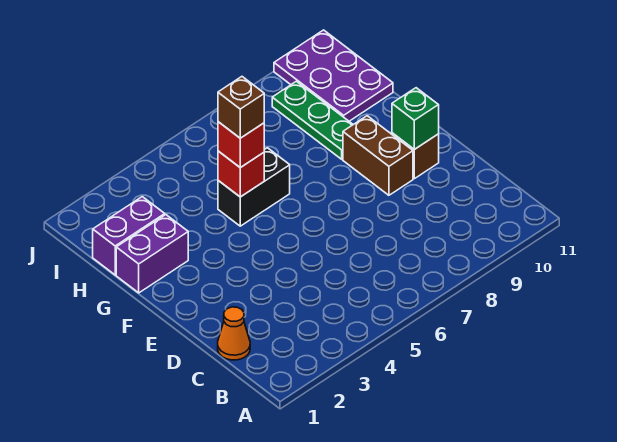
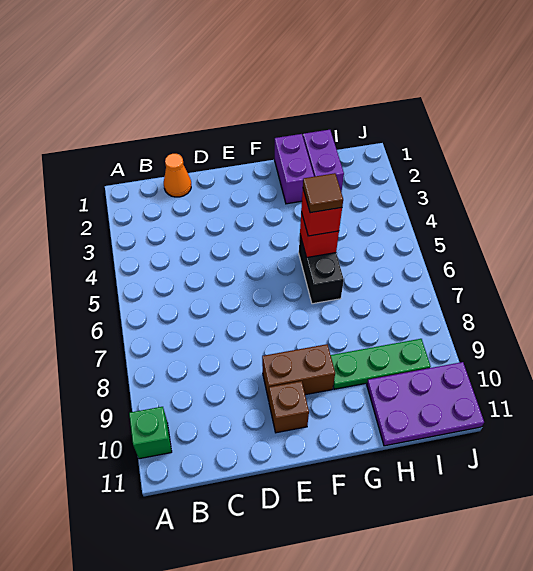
green brick E10 level 2 -> green brick A10 level 1
brown brick G5 level 4 -> brown tile G5 level 4

